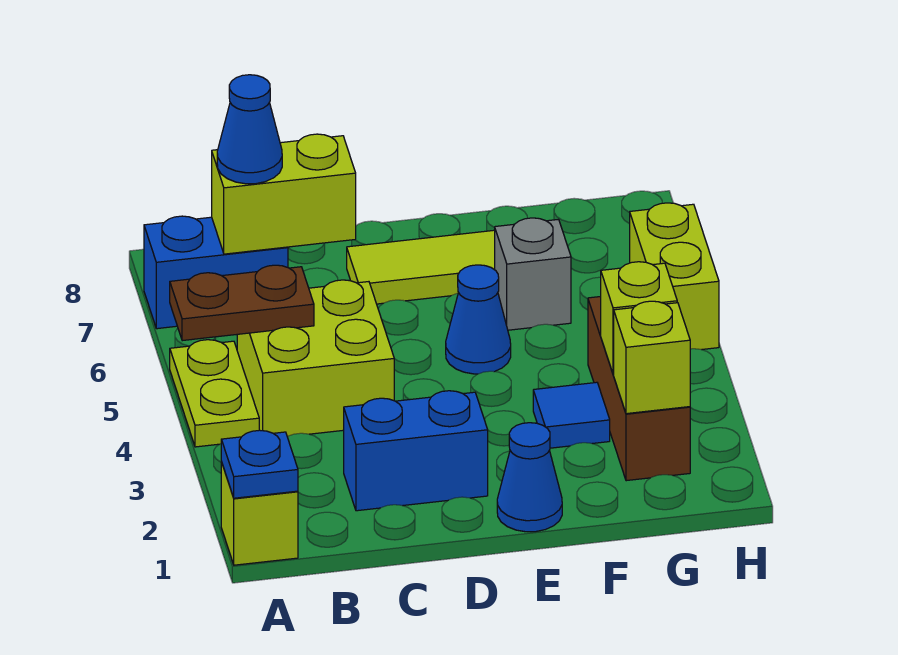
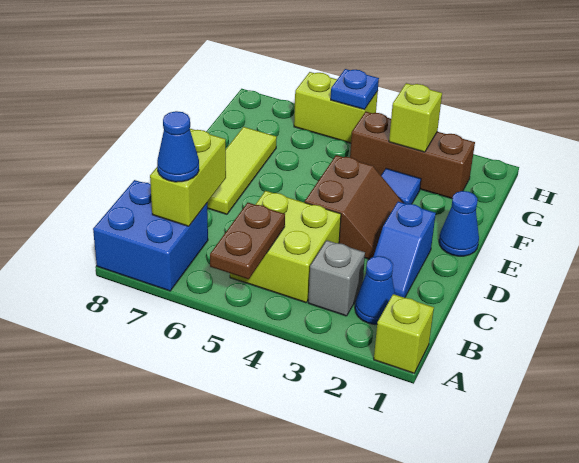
blue plate A1 level 2 -> blue plate H5 level 2
lime plate A4:A5 level 1 -> none
blue brick A7:B7 level 1 -> blue brick A7:B8 level 1
blue brick C2:D2 level 1 -> blue slope C2:D2 level 1 top D
none -> brown slope D3:E4 level 1 top 4
blue cone E5 level 1 -> blue cone B2 level 1
grey brick F6 level 1 -> grey brick B3 level 1
lime brick G2 level 2 -> none

